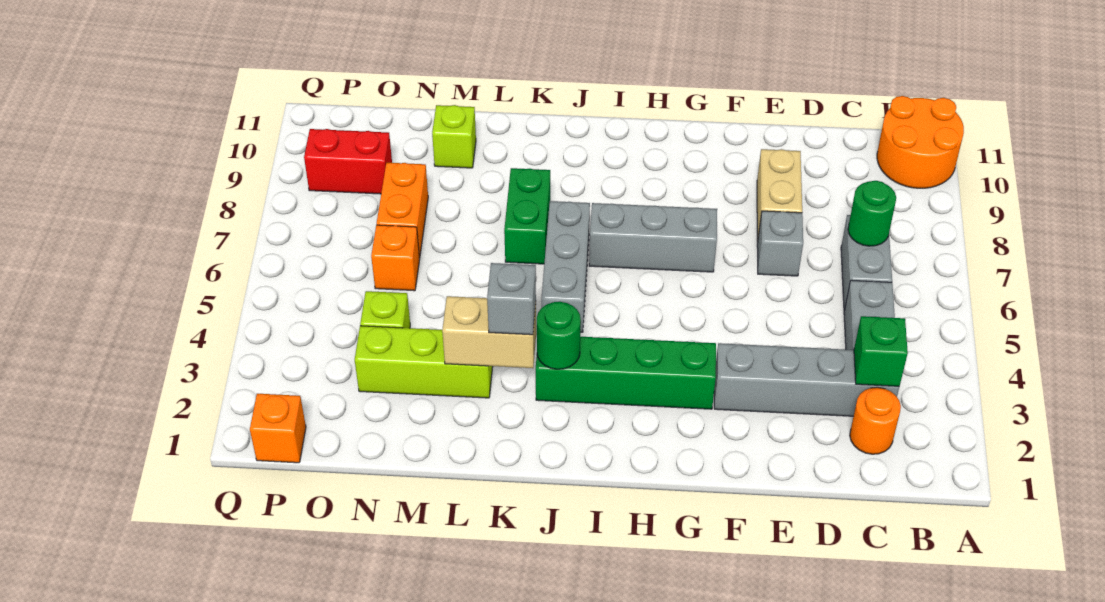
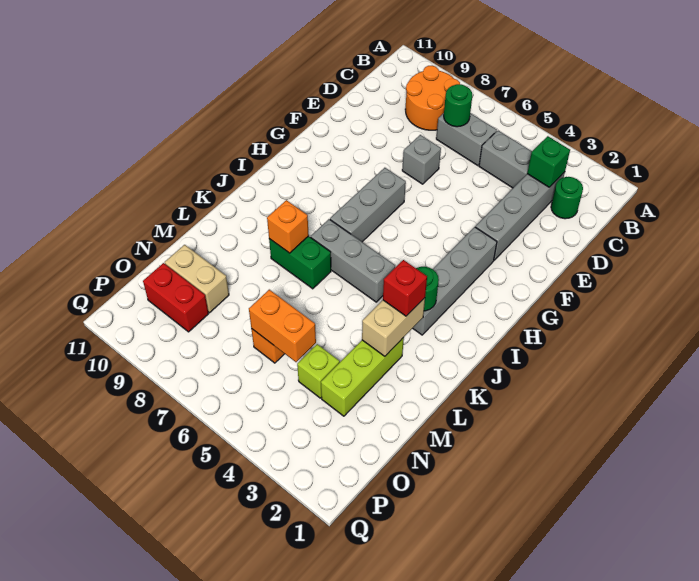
orange round brick A10:B11 level 1 -> orange round brick B8:C9 level 1
orange round brick C2 level 1 -> green round brick C2 level 1
tan brick E8:E9 level 1 -> tan brick N9:N10 level 1
green brick G3:J3 level 1 -> grey brick G3:J3 level 1
grey brick K3 level 3 -> red brick K3 level 3
lime brick M10 level 1 -> none
orange brick N7:N8 level 1 -> orange brick N5:N6 level 2
red brick O9:P9 level 1 -> red brick O9:O10 level 1
orange brick P1 level 1 -> orange brick K8 level 2

